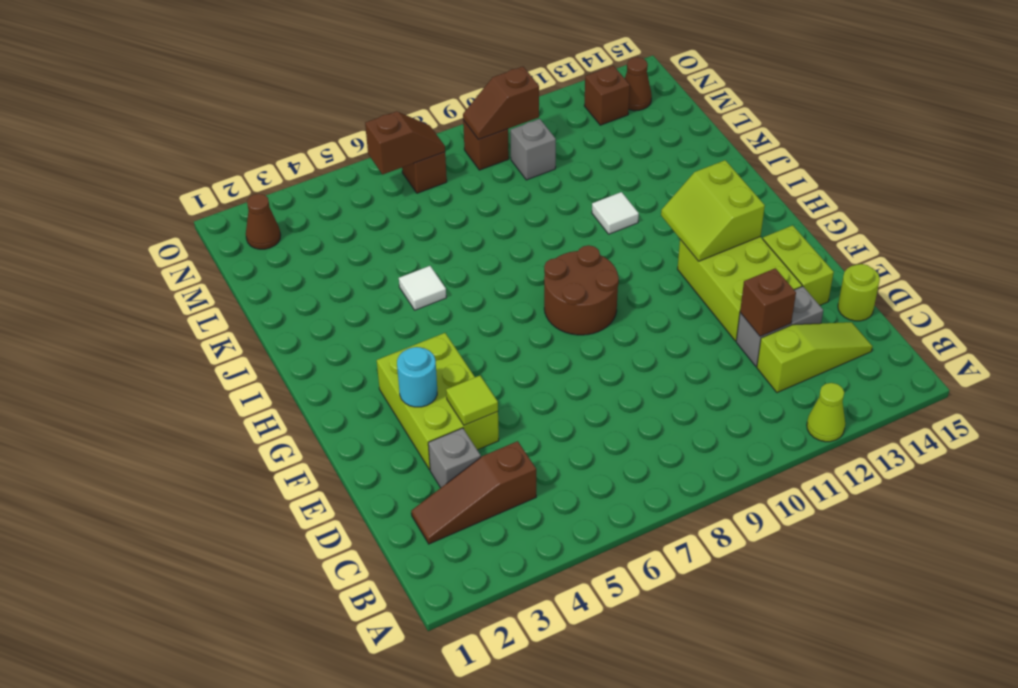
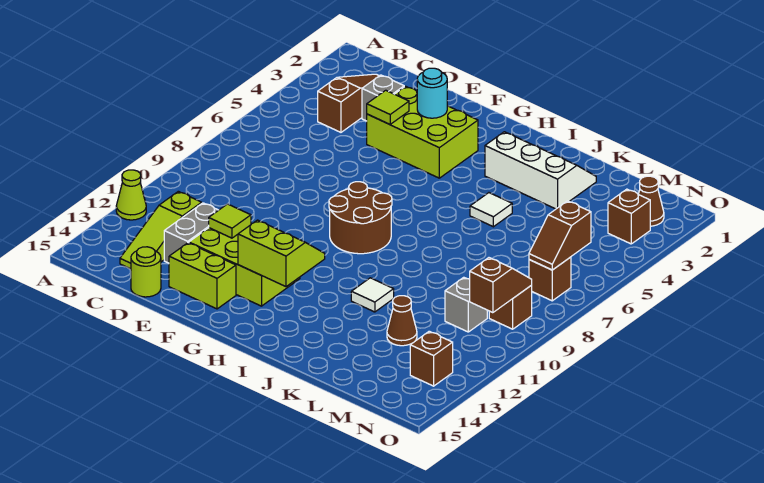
brown brick D12 level 2 -> brown brick N3 level 1
none -> lime tile E12 level 2
none -> white slope I2:K3 level 1 top 3
brown cone N14 level 1 -> brown cone L12 level 1

